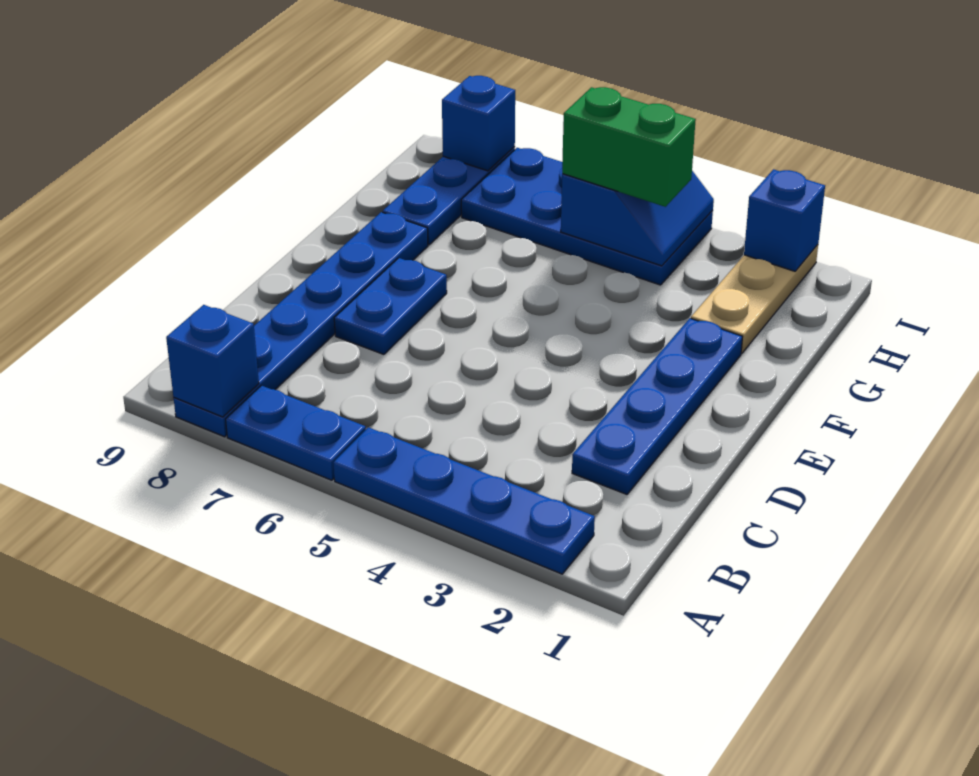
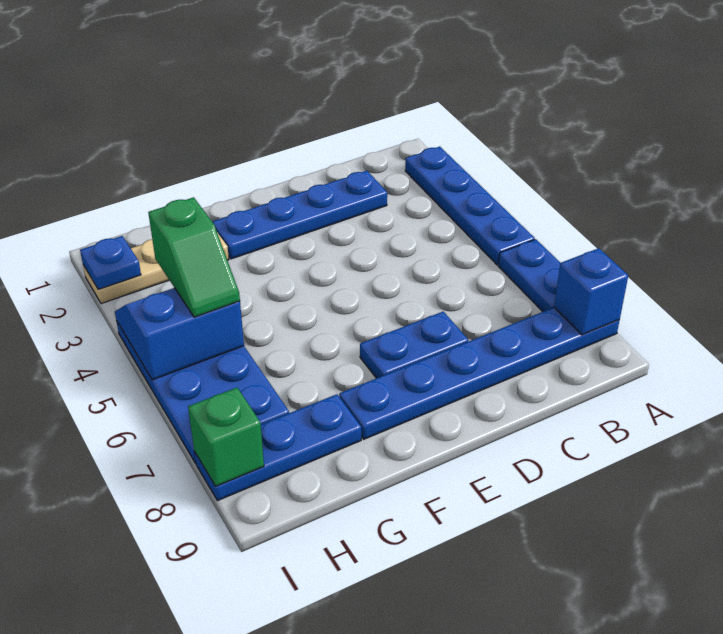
green brick H4:H5 level 3 -> green slope H4:H5 level 3 top 4
blue brick I2 level 2 -> blue plate I2 level 2
blue brick I8 level 2 -> green brick I8 level 2

